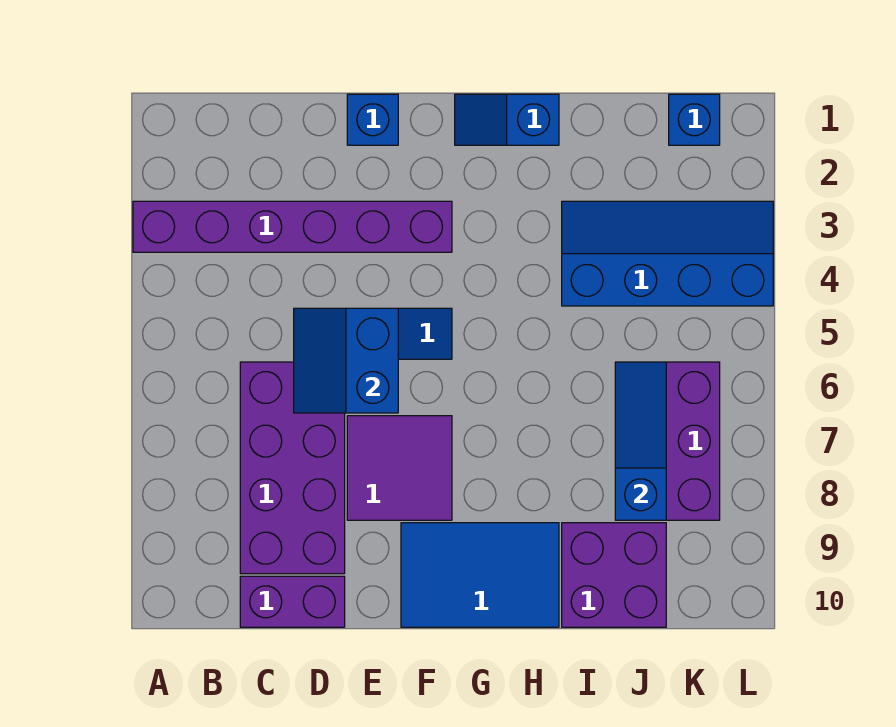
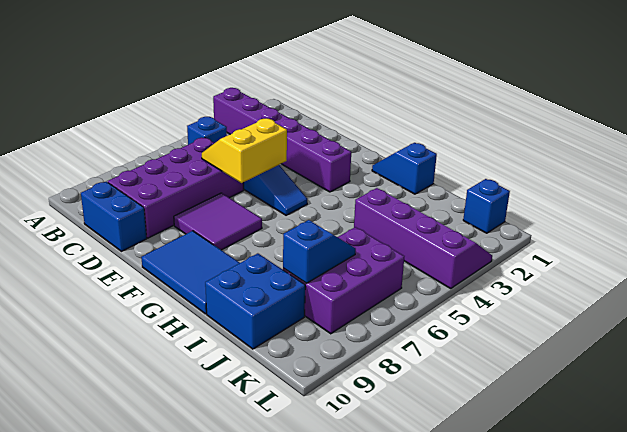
purple brick C10:D10 level 1 -> blue brick C10:D10 level 1
blue slope D5:E6 level 2 top E -> yellow slope D5:E6 level 2 top E
blue brick E1 level 1 -> blue brick B5 level 1
blue slope I3:L4 level 1 top 4 -> purple slope I3:L4 level 1 top 4
purple brick I9:J10 level 1 -> blue brick I9:J10 level 1
blue slope J6:J8 level 2 top 8 -> blue slope J7:J8 level 2 top 8

